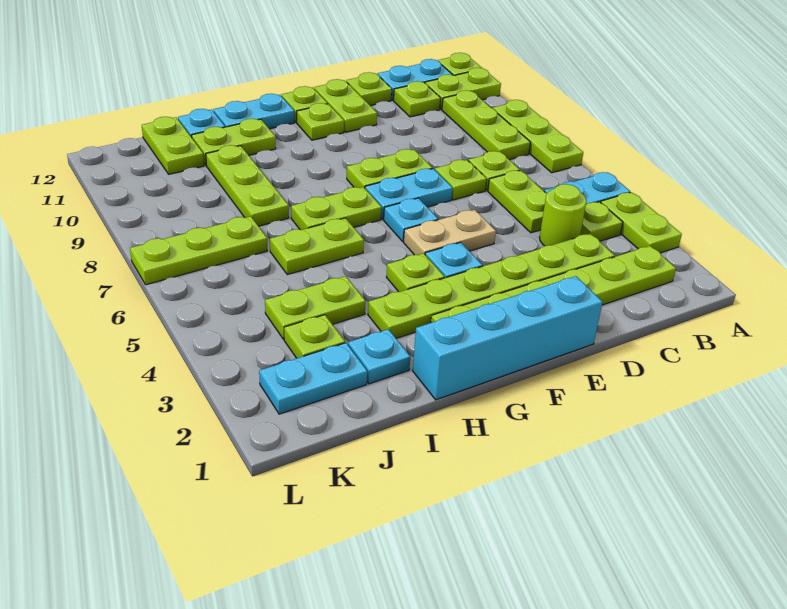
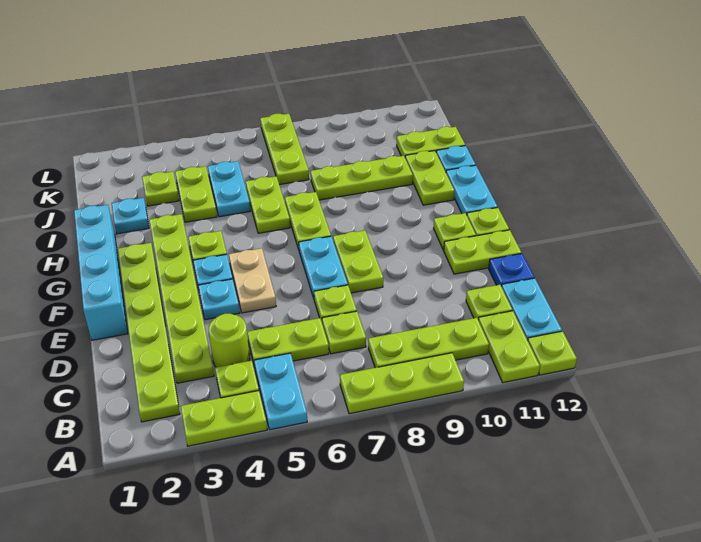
lime plate D12 level 1 -> blue plate D12 level 1
cyan plate F6 level 1 -> cyan plate E4 level 1
cyan plate J2:K2 level 1 -> cyan plate I5:J5 level 1

